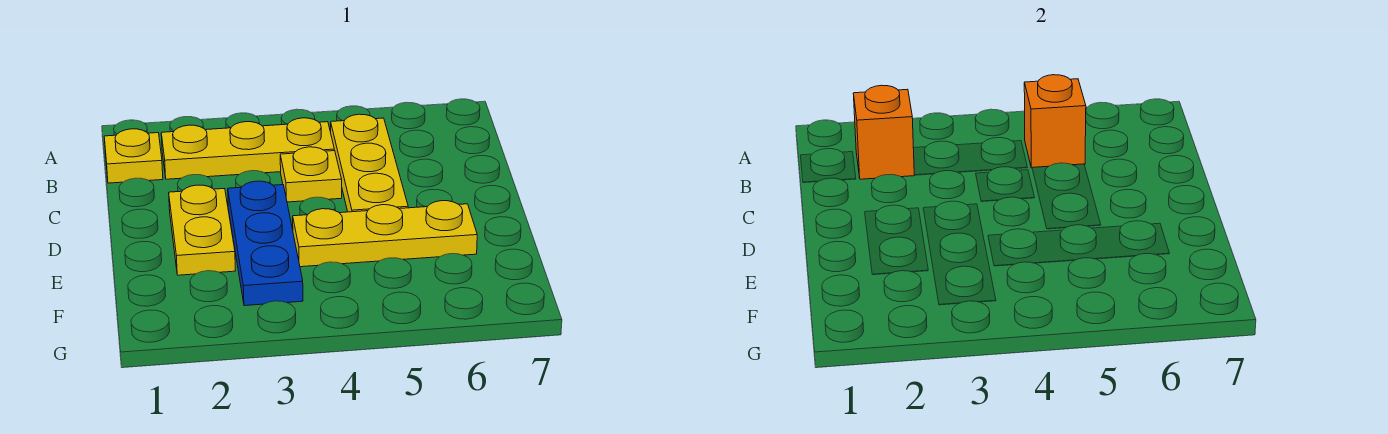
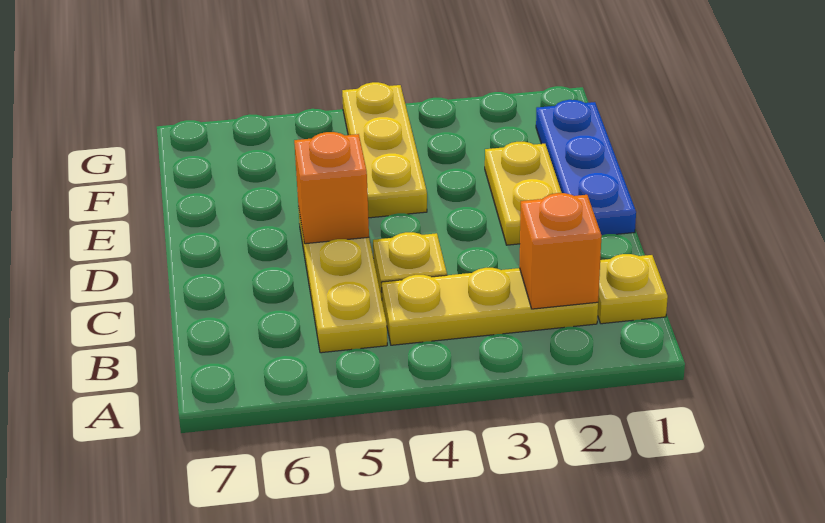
orange brick B5 level 2 -> orange brick D5 level 2
blue plate D3:F3 level 1 -> blue plate D1:F1 level 1
yellow plate E4:E6 level 1 -> yellow plate E4:G4 level 1

